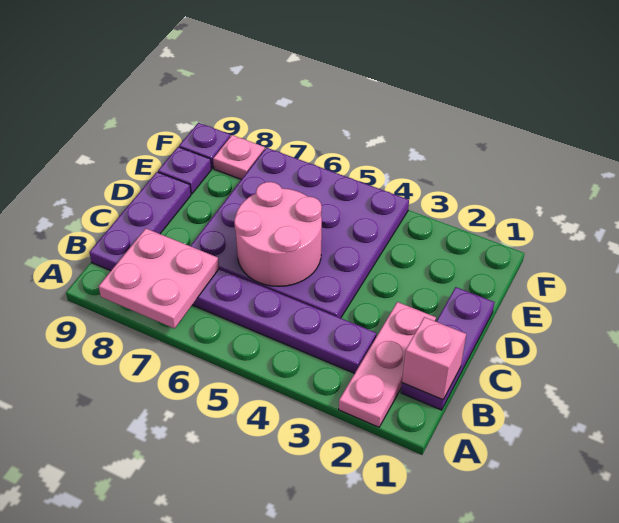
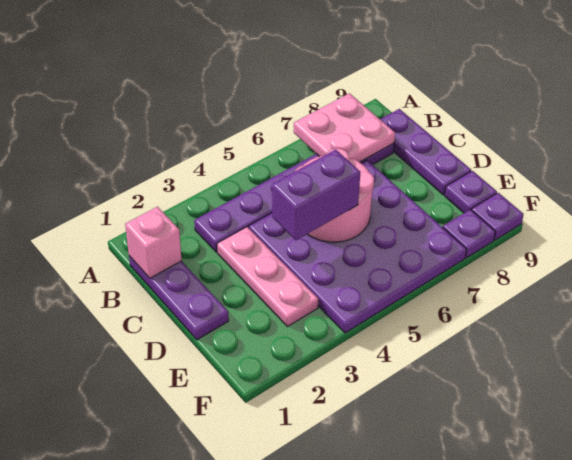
pink plate A2:C2 level 1 -> pink plate C3:E3 level 1
none -> purple brick D4:D5 level 3
pink plate F8 level 1 -> purple plate F8 level 1

